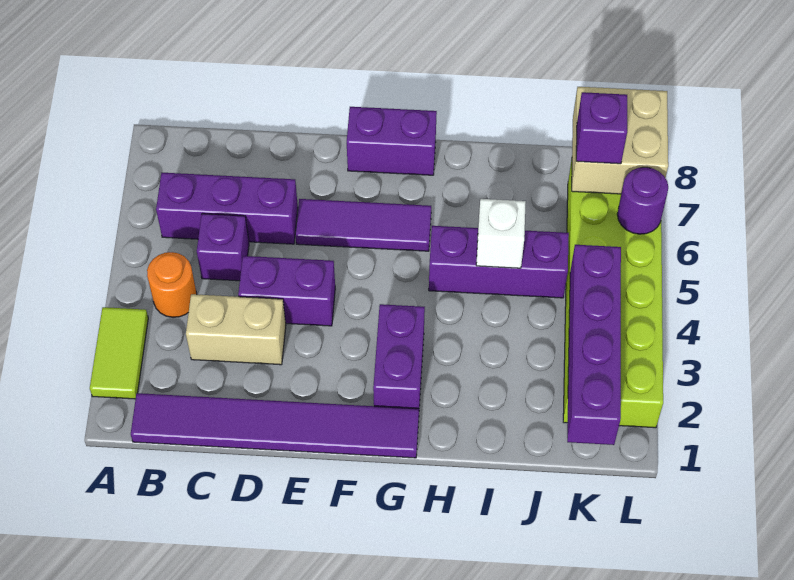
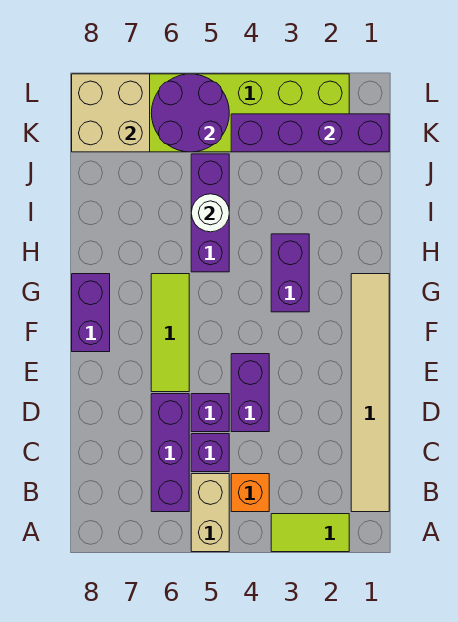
purple tile B1:G1 level 1 -> tan tile B1:G1 level 1
orange round brick B4 level 1 -> orange brick B4 level 1
tan brick C3:D3 level 1 -> tan brick A5:B5 level 1
purple tile E6:G6 level 1 -> lime tile E6:G6 level 1
purple brick G2:G3 level 1 -> purple brick G3:H3 level 1
white brick I5 level 2 -> white round brick I5 level 2
purple brick K7 level 3 -> purple brick D5 level 1
purple round brick L6 level 2 -> purple round brick K5:L6 level 2

